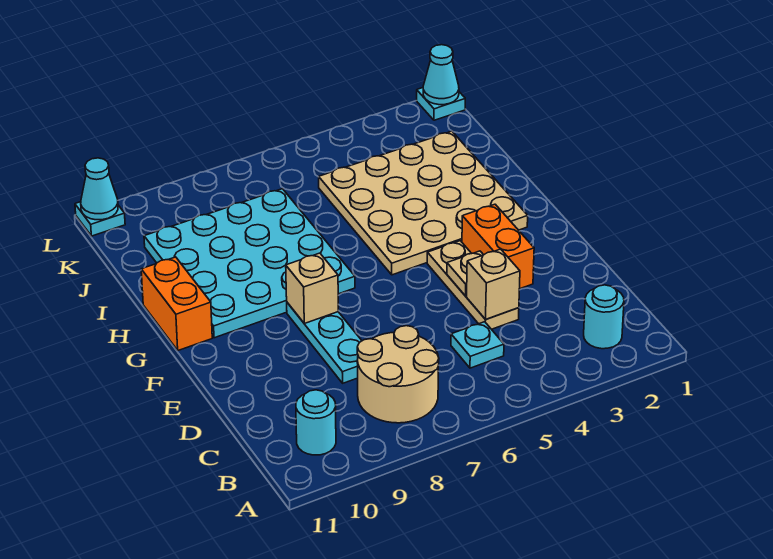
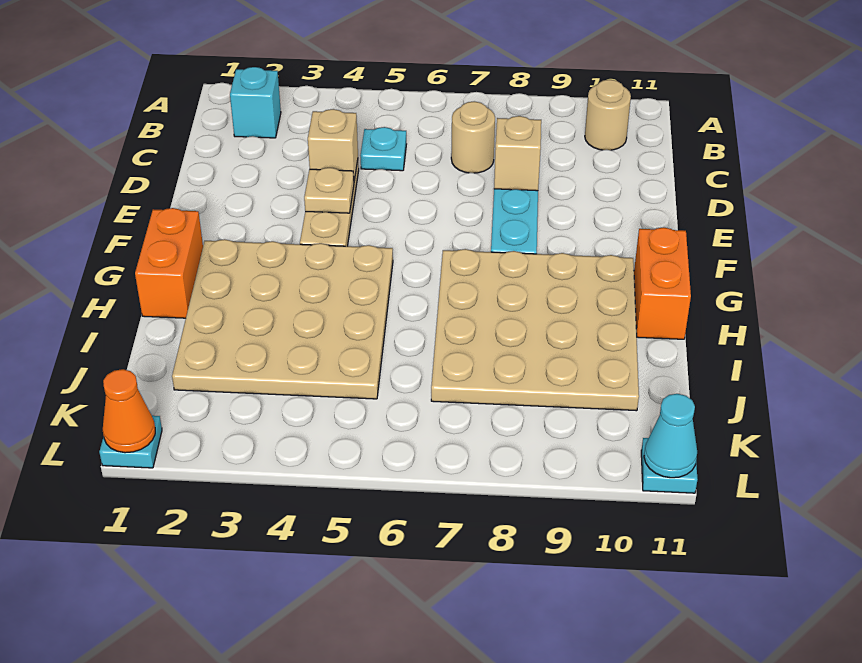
cyan round brick B2 level 1 -> cyan brick B2 level 1
tan round brick B7:C8 level 1 -> tan round brick C7 level 1
cyan round brick B10 level 1 -> tan round brick B10 level 1
orange brick E3:F3 level 1 -> orange brick G1:H1 level 1
tan brick F8 level 2 -> tan brick D8 level 2
cyan plate G7:J10 level 1 -> tan plate G7:J10 level 1
cyan cone L1 level 2 -> orange cone L1 level 2

